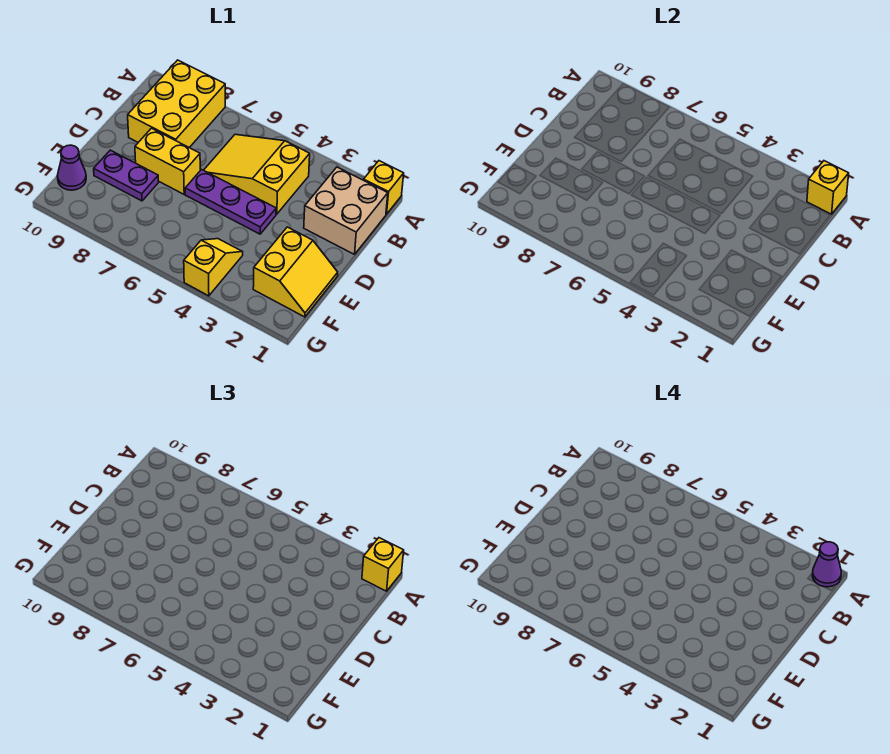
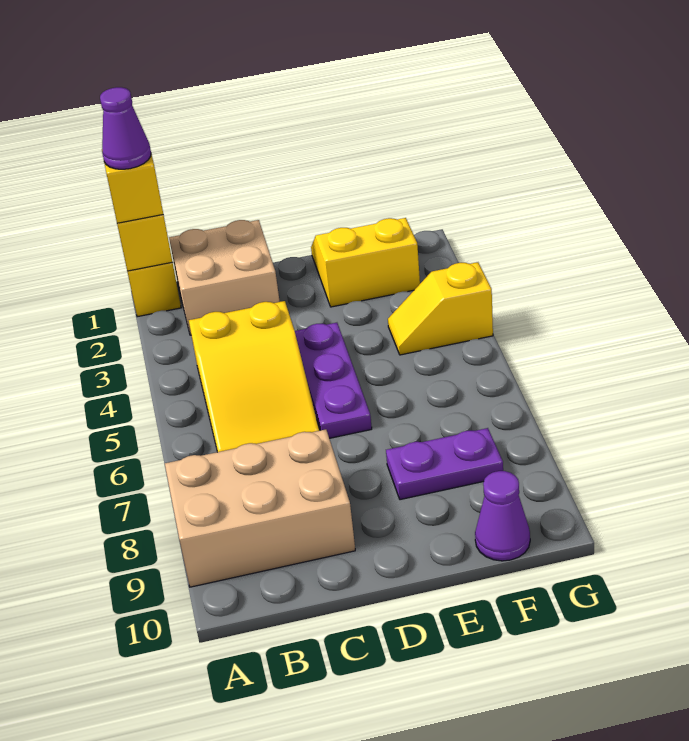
yellow brick A8:C9 level 1 -> tan brick A8:C9 level 1
yellow brick D7:D8 level 1 -> none
purple plate E8:E9 level 1 -> purple plate E8:F8 level 1

